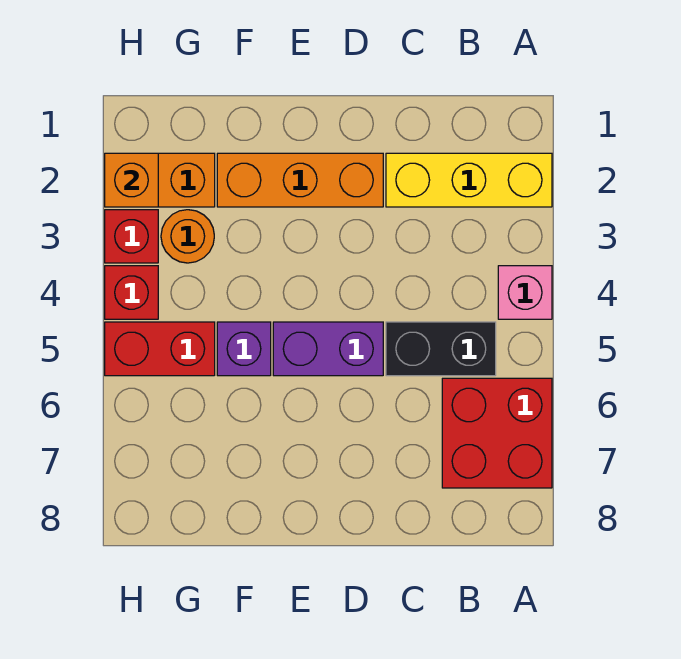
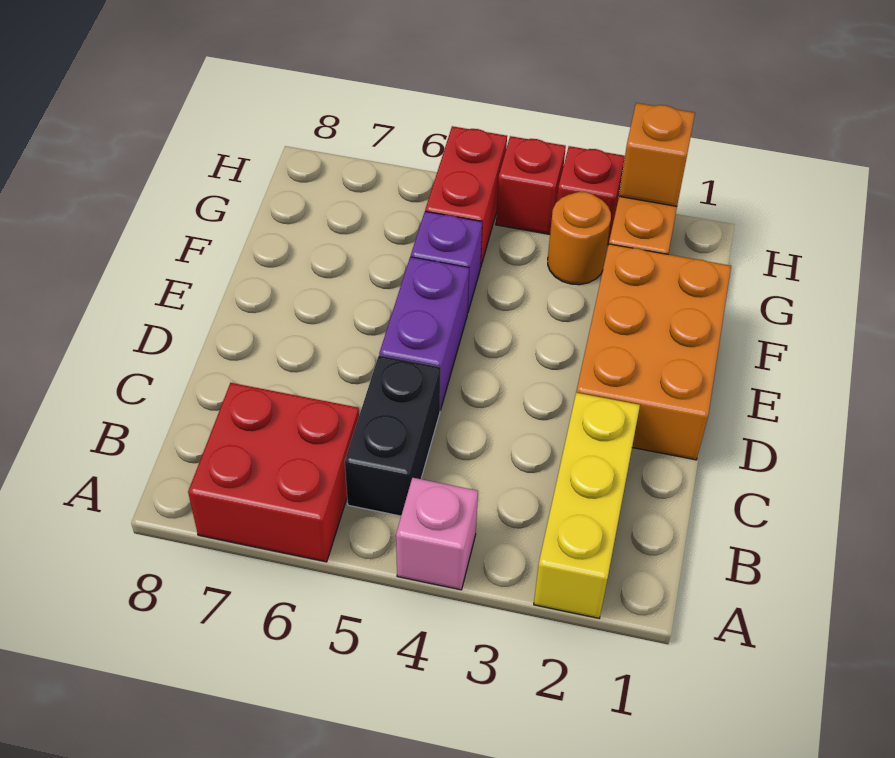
orange brick D2:F2 level 1 -> orange brick D1:F2 level 1

